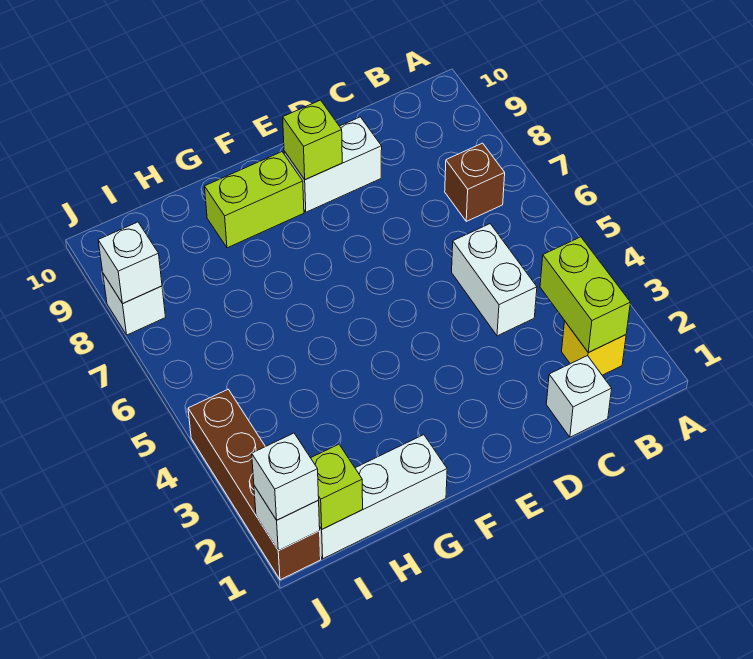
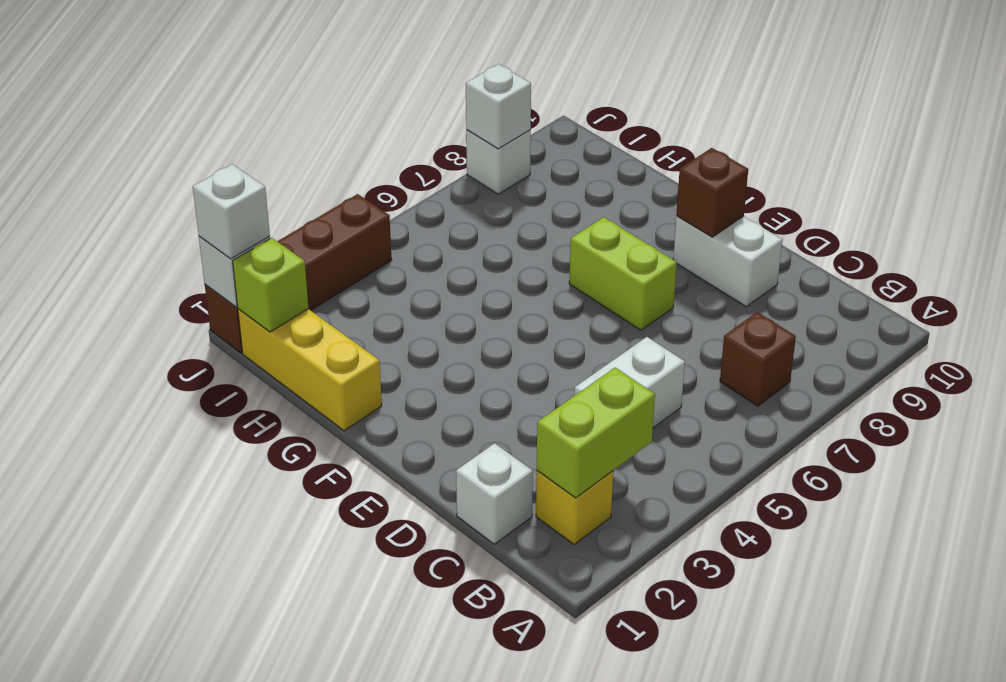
lime brick E9 level 2 -> brown brick E9 level 2
lime brick F9:G9 level 1 -> lime brick E7:F7 level 1
white brick G1:I1 level 1 -> yellow brick G1:I1 level 1

